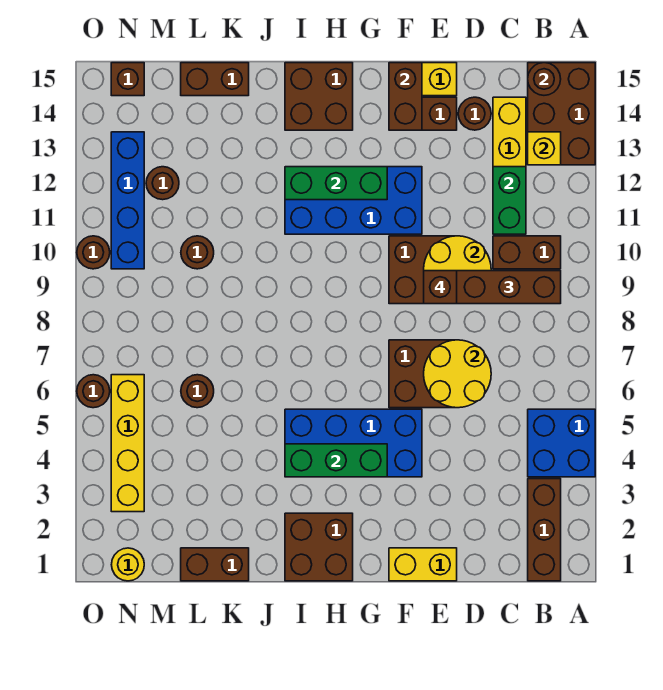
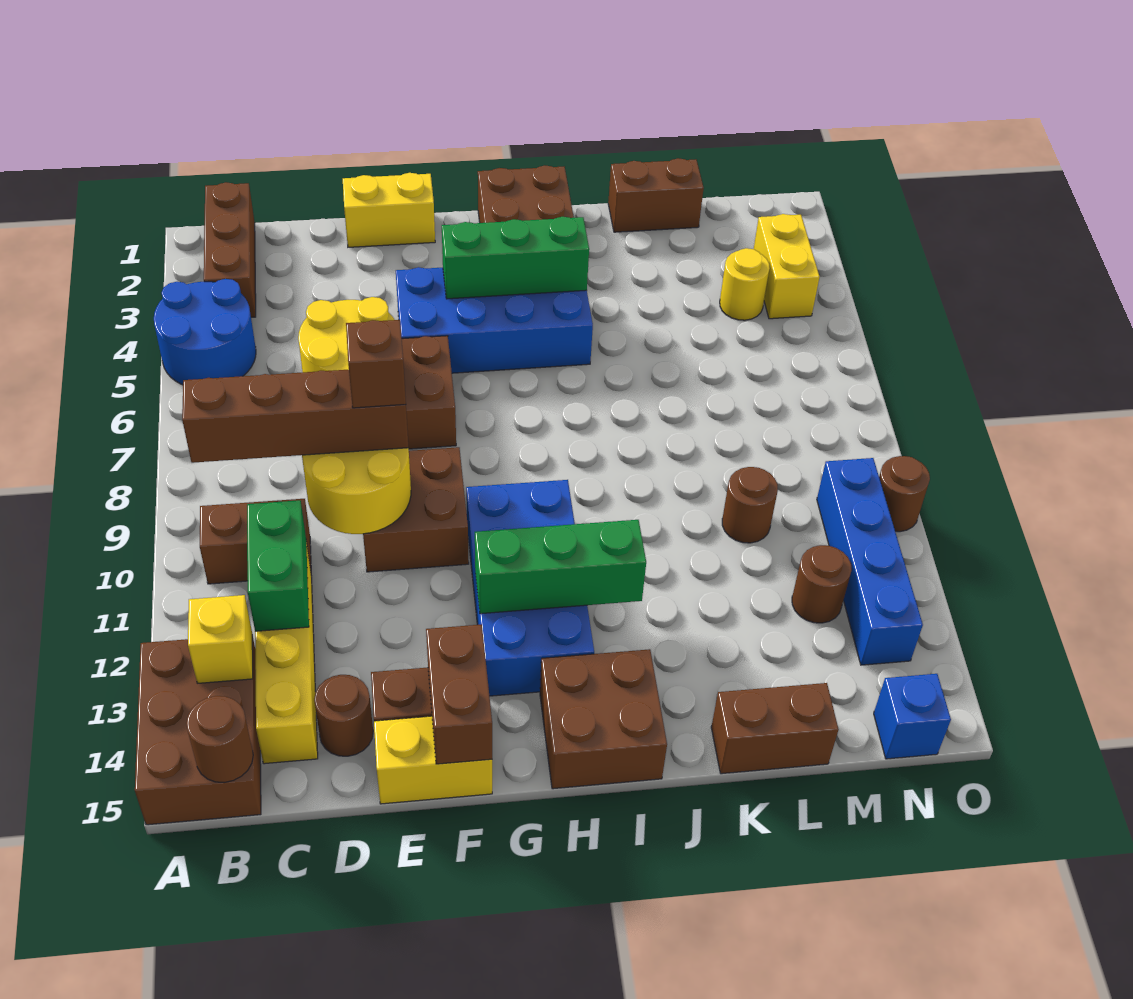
blue brick A4:B5 level 1 -> blue round brick A4:B5 level 1
blue brick F11:I12 level 1 -> blue brick G10:H13 level 1
brown round brick L6 level 1 -> none
yellow round brick N1 level 1 -> yellow round brick M4 level 1
yellow brick N3:N6 level 1 -> yellow brick N3:N4 level 1
brown brick N15 level 1 -> blue brick N15 level 1
brown round brick O6 level 1 -> none

